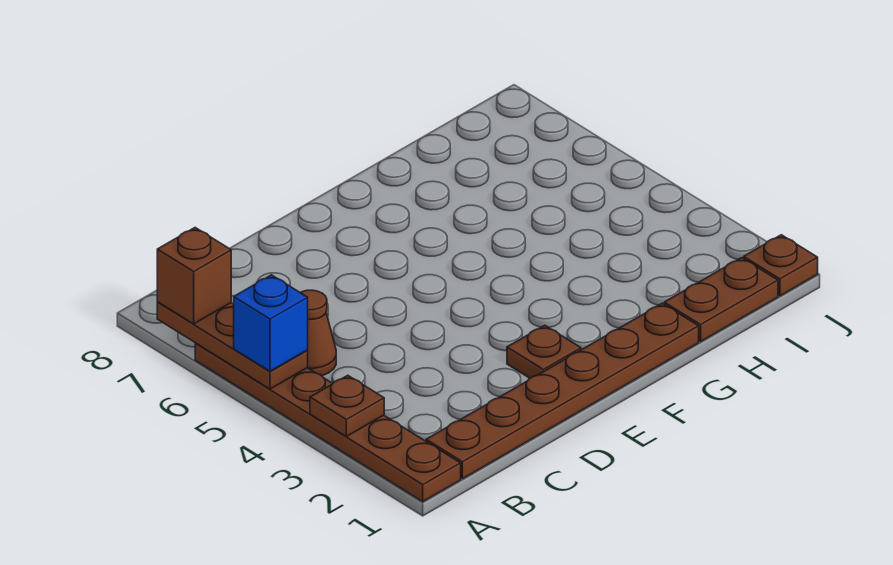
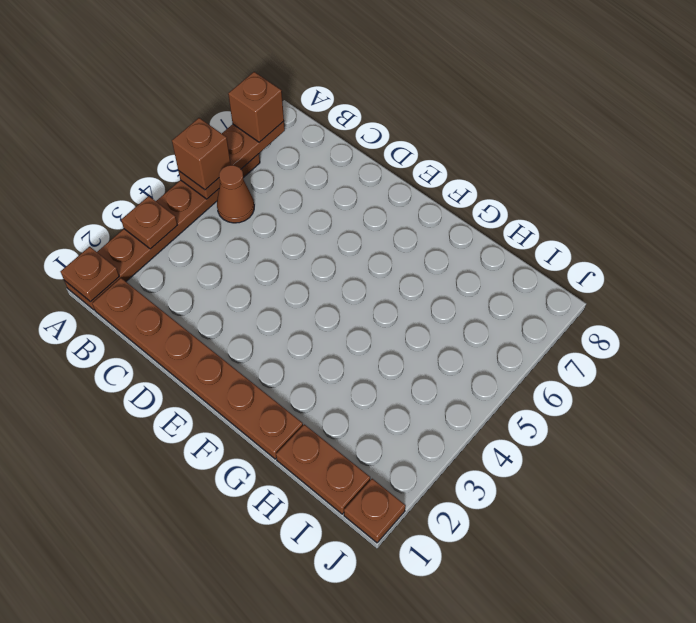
blue brick A5 level 3 -> brown brick A5 level 3
brown plate E2 level 1 -> brown plate A1 level 2

